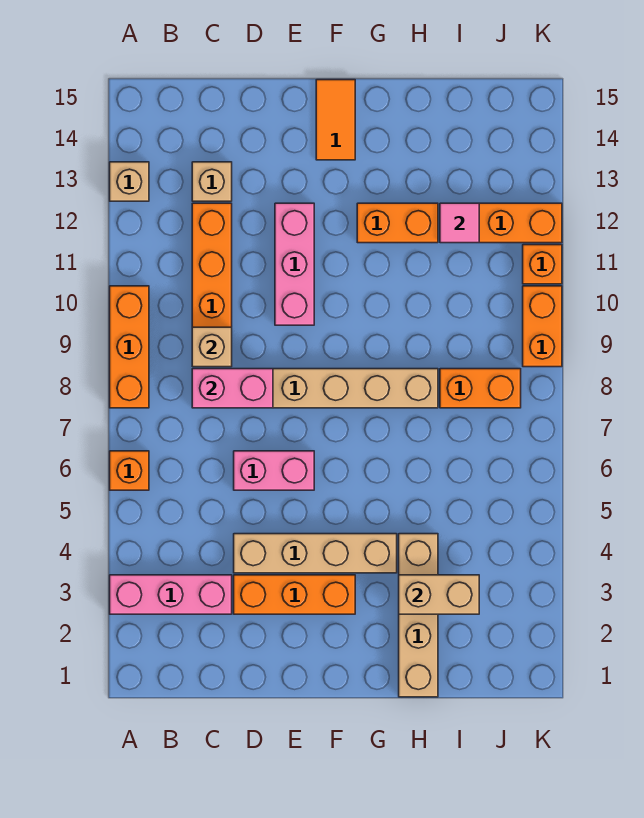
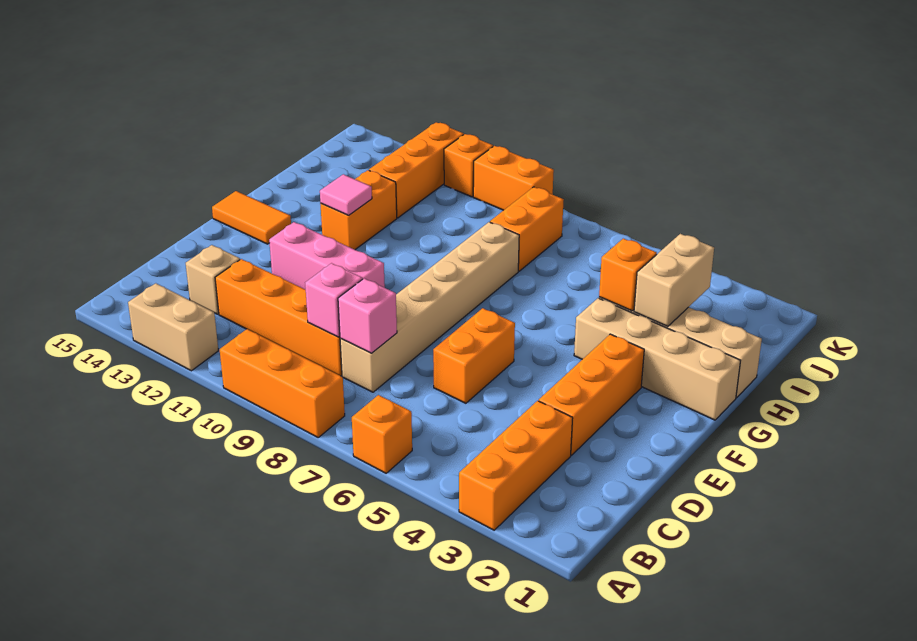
pink brick A3:C3 level 1 -> orange brick A3:C3 level 1
tan brick A13 level 1 -> tan brick A12:A13 level 1
pink brick C8:D8 level 2 -> pink brick C8 level 2
tan brick C9 level 2 -> pink brick C9 level 2
tan brick D4:G4 level 1 -> tan brick G1:G4 level 1
pink brick D6:E6 level 1 -> orange brick D6:E6 level 1
none -> orange brick H4 level 2
pink tile I12 level 2 -> pink tile G12 level 2

